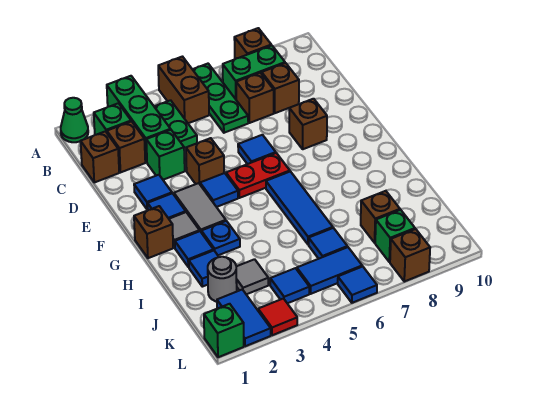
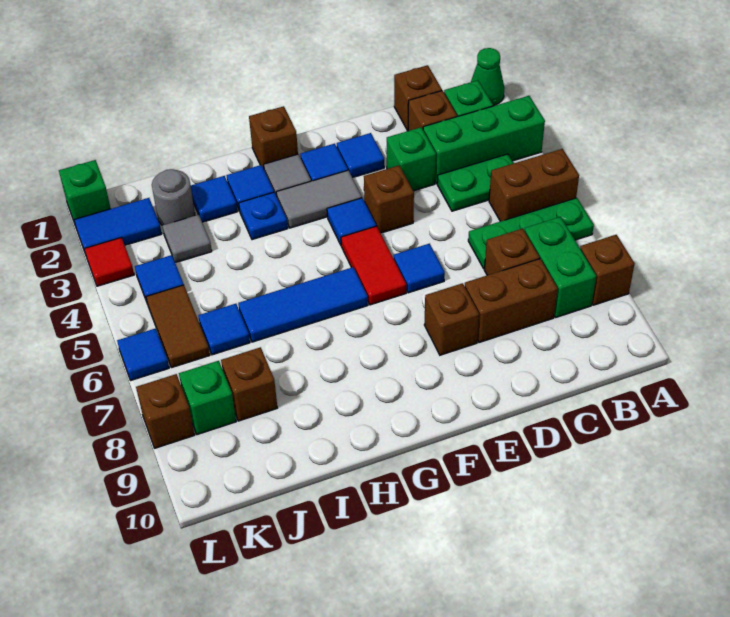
brown brick C8 level 1 -> brown brick C8:D8 level 1
red plate F5:F6 level 1 -> red tile F5:F6 level 1
blue tile K5:K6 level 1 -> brown tile K5:K6 level 1

